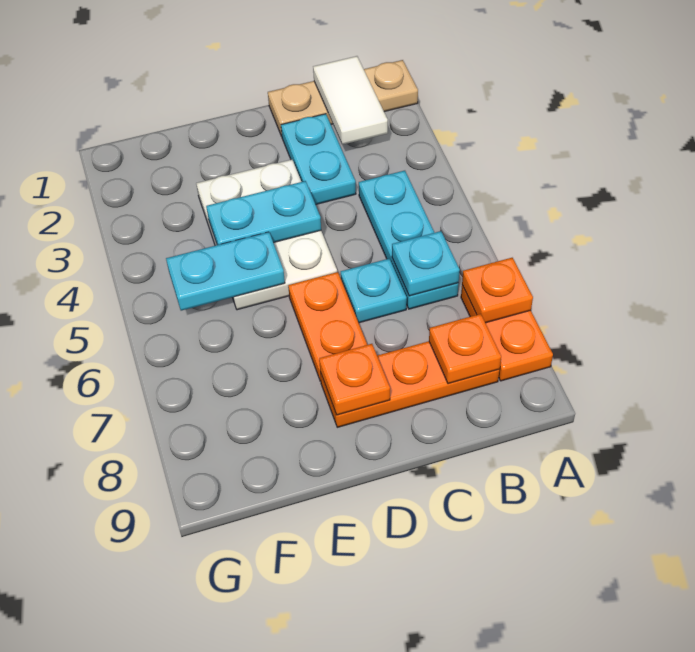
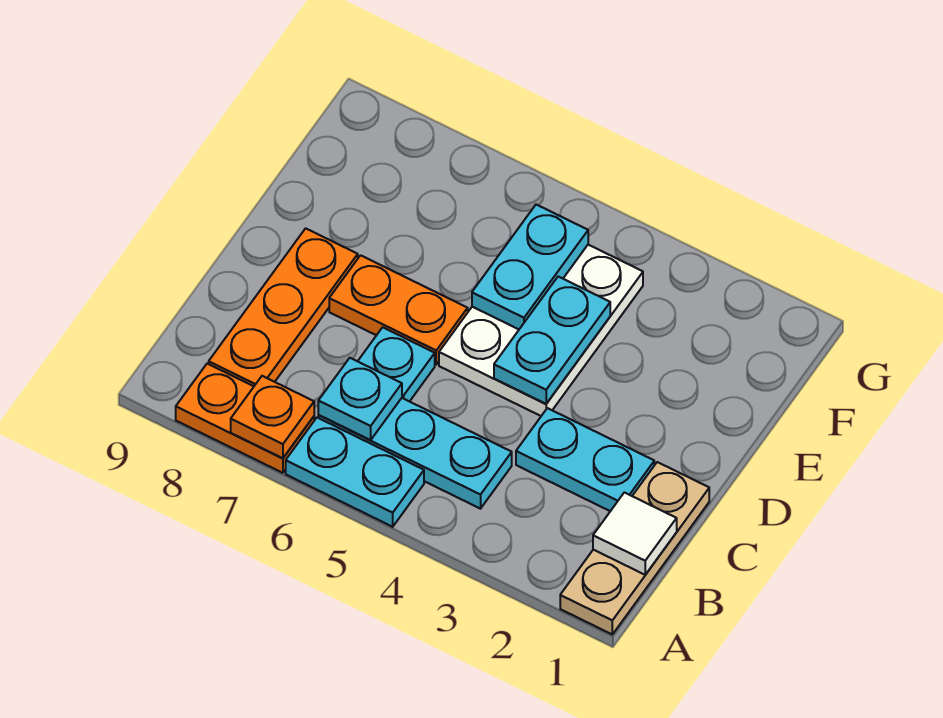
none -> cyan plate A5:A6 level 1
white tile B1:B2 level 2 -> white tile B1 level 2
orange plate B8 level 2 -> none
white plate D3:E5 level 1 -> white plate D4:F5 level 1
orange plate D8 level 2 -> none

